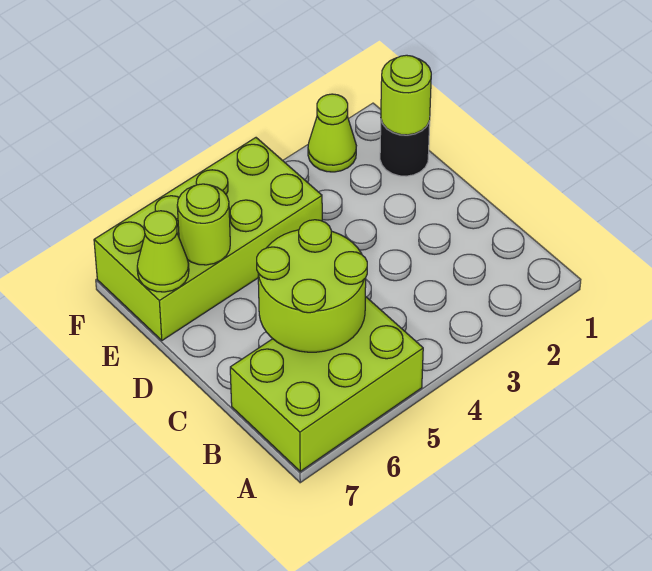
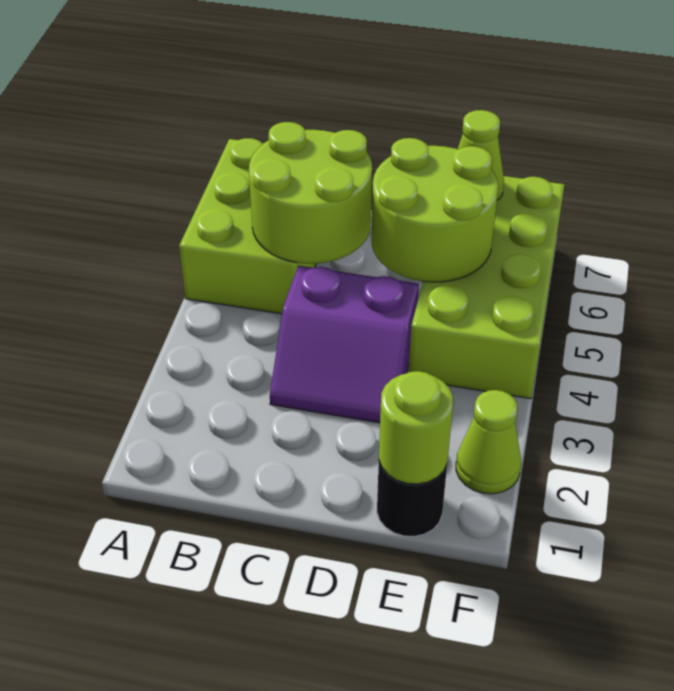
none -> purple slope C3:D4 level 1 top 4
lime round brick E6 level 2 -> lime round brick D5:E6 level 2

